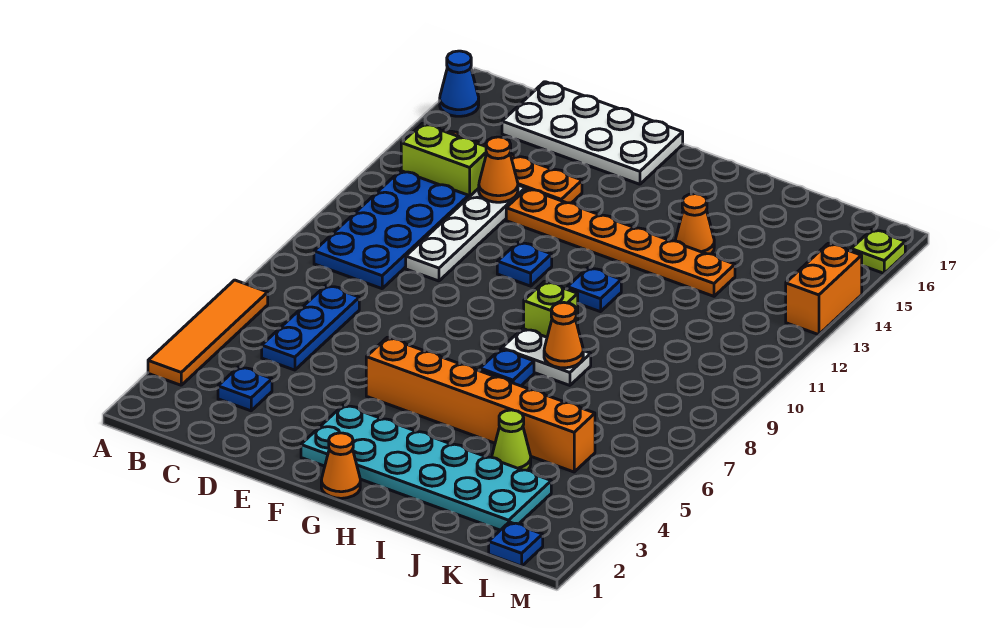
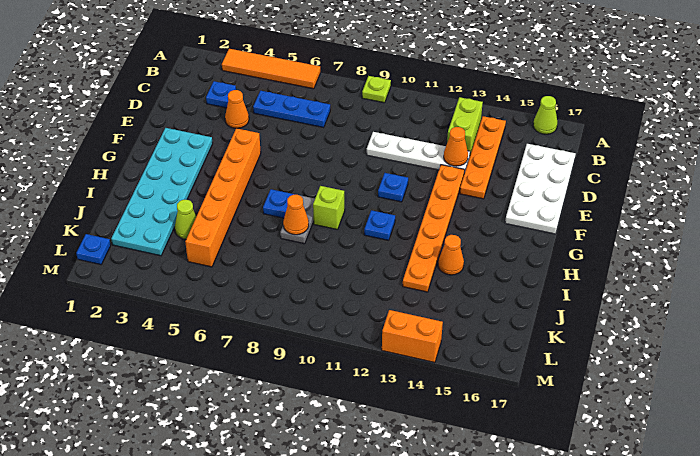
blue cone A16 level 1 -> lime cone A16 level 1
blue plate B9:C12 level 1 -> none
orange cone G1 level 1 -> orange cone D4 level 1
white plate H8:I8 level 1 -> grey plate H8:I8 level 1
lime plate M16 level 1 -> lime plate A9 level 1

